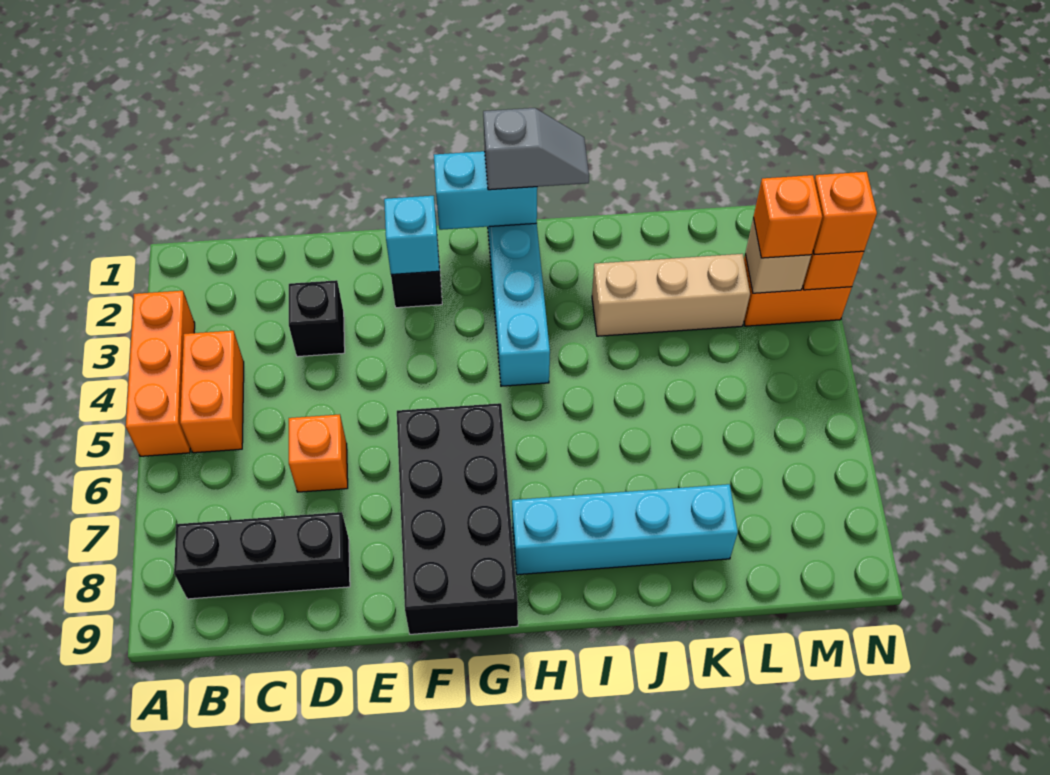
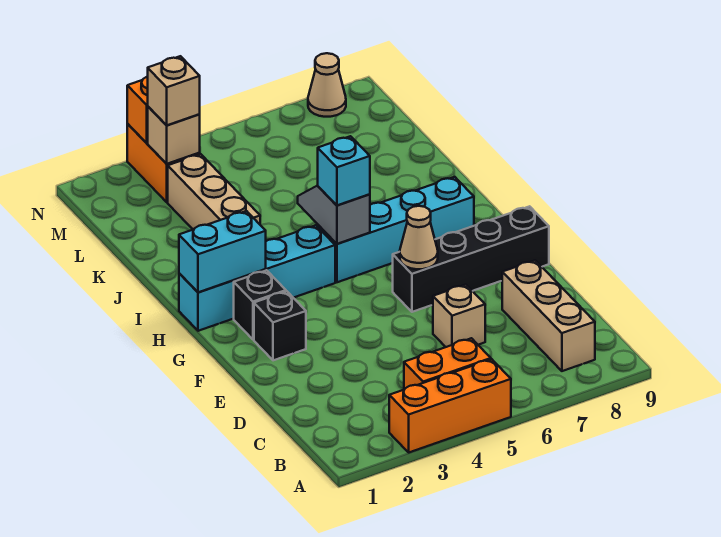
black brick B8:D8 level 1 -> tan brick B8:D8 level 1
black brick D3 level 1 -> black brick G2 level 1
orange brick D6 level 1 -> tan brick D6 level 1
cyan brick F2 level 2 -> cyan brick H5 level 3
black brick F6:G9 level 1 -> black brick F6:F9 level 1
none -> tan cone F6 level 2
cyan brick G1:H1 level 2 -> cyan brick H1:H2 level 2
grey slope H1:I1 level 3 top H -> grey slope H5:I5 level 2 top H
cyan brick H8:K8 level 1 -> cyan brick H5:H8 level 1
orange brick M3 level 3 -> tan brick M3 level 3
orange brick N3 level 3 -> none
none -> tan cone N8 level 1

